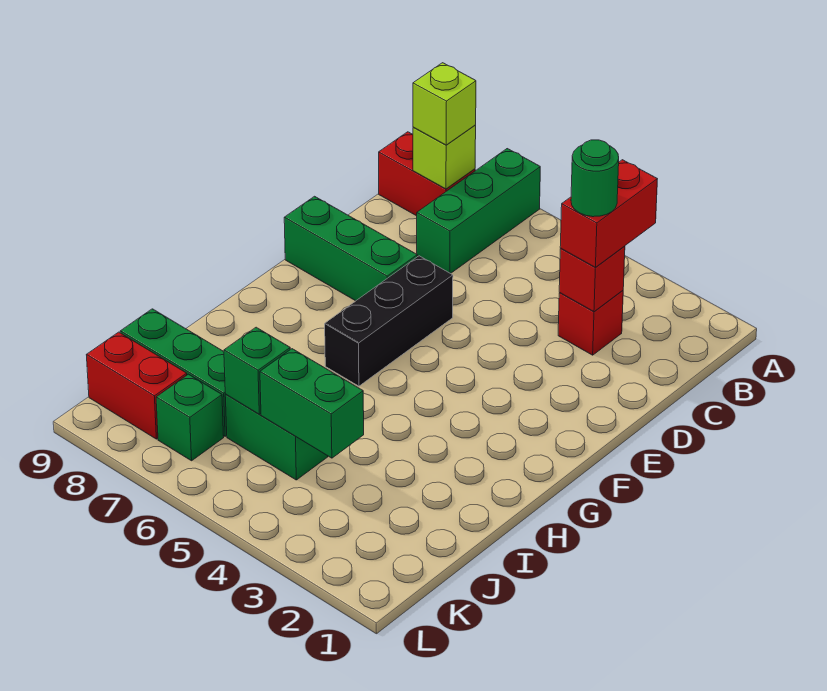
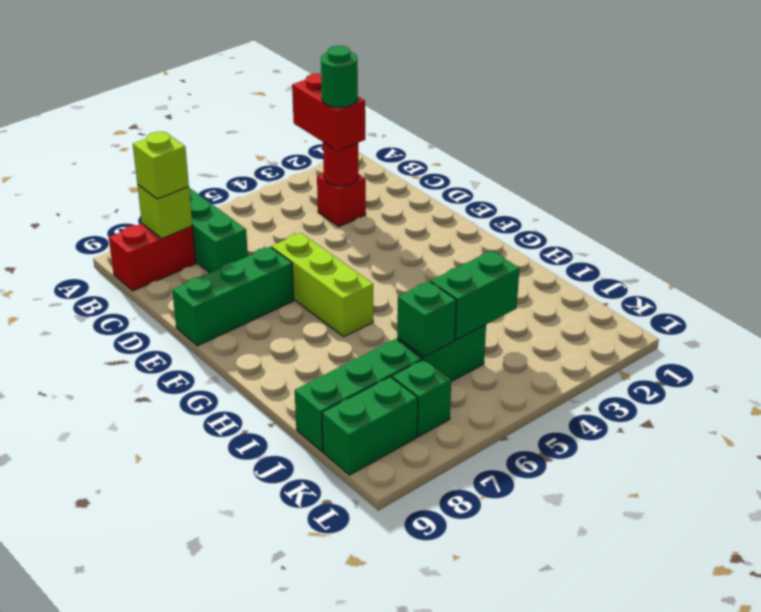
red brick C3 level 2 -> red round brick C3 level 2
black brick E6:G6 level 1 -> lime brick E6:G6 level 1
red brick K8:K9 level 1 -> green brick K8:K9 level 1

